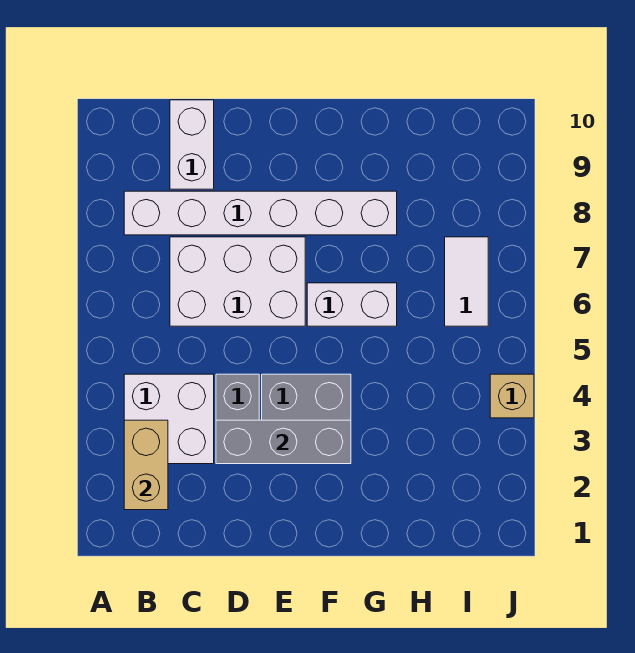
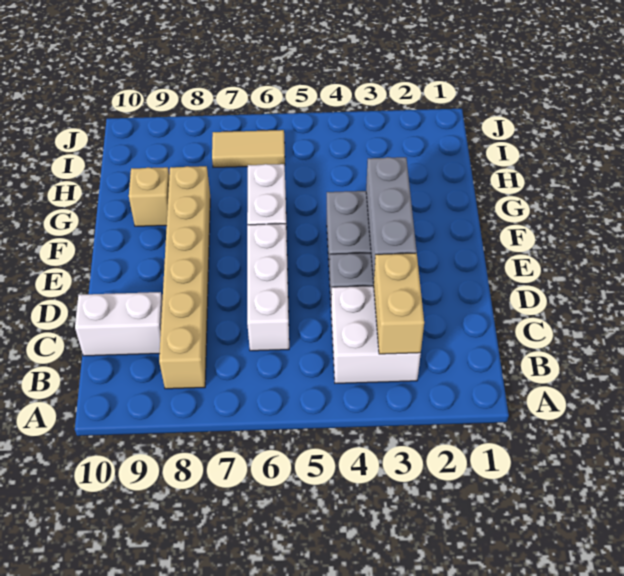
tan brick B2:B3 level 2 -> tan brick B3:C3 level 2
white brick B8:G8 level 1 -> tan brick B8:G8 level 1
white brick C6:E7 level 1 -> white brick C6:E6 level 1
white tile I6:I7 level 1 -> tan tile I6:I7 level 1
tan brick J4 level 1 -> tan brick G9 level 1

